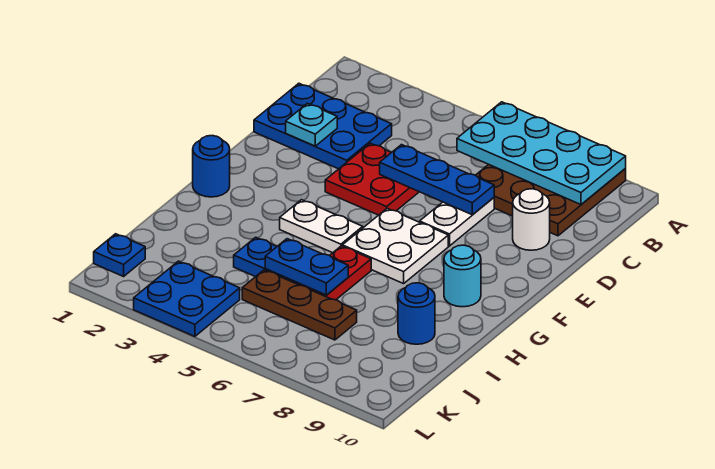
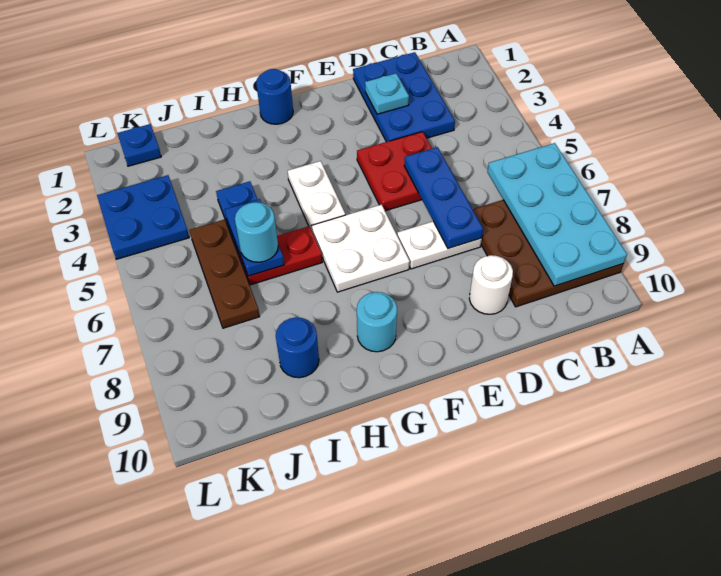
none -> cyan round brick I6 level 3

